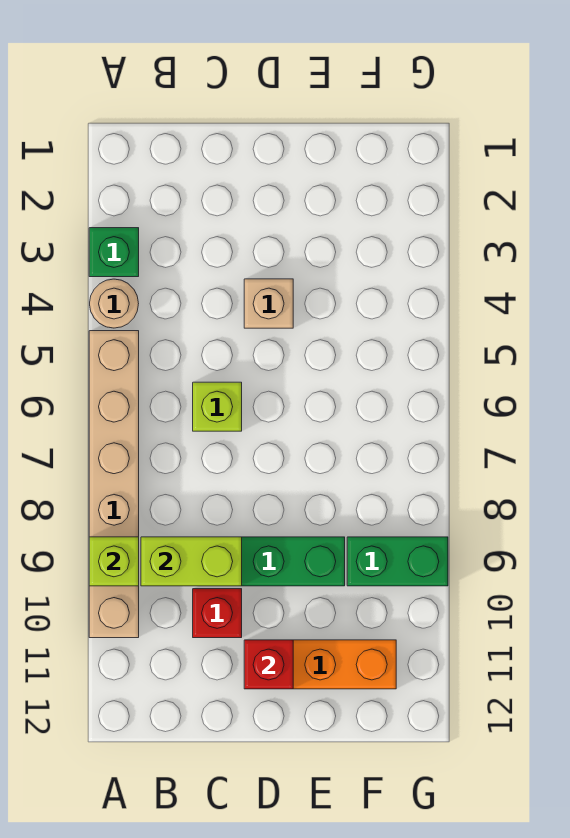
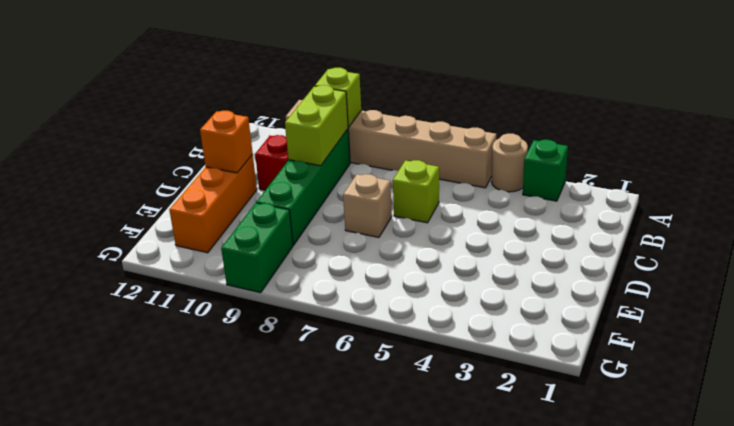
tan brick D4 level 1 -> tan brick D7 level 1
red brick D11 level 2 -> orange brick D11 level 2

